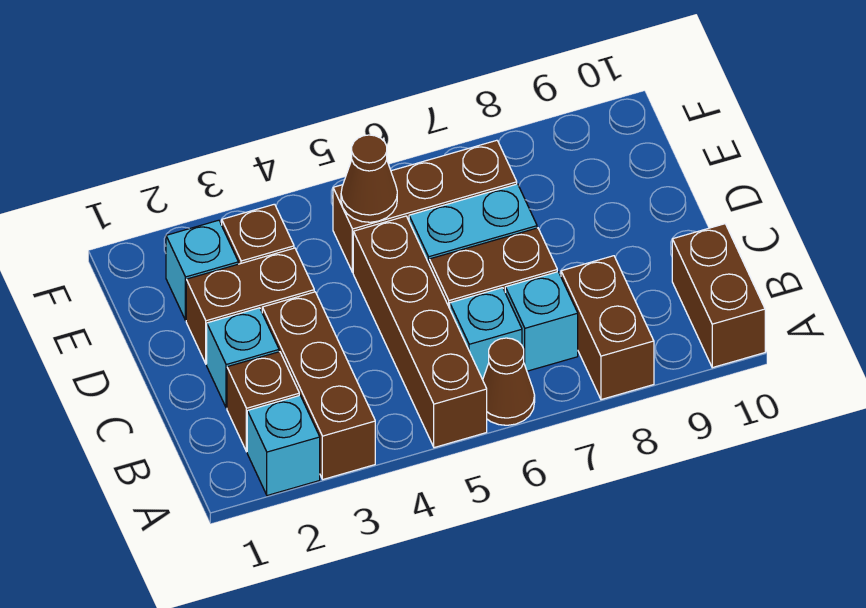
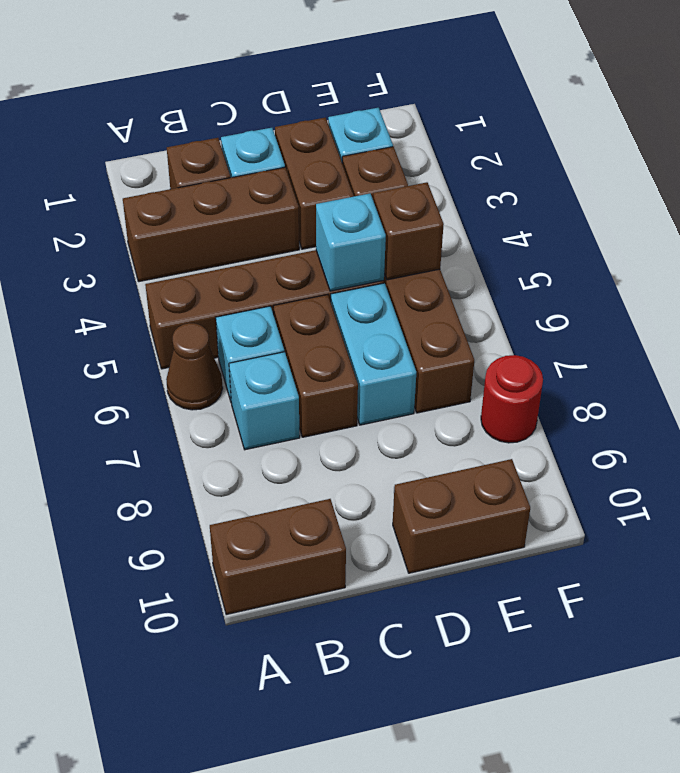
cyan brick A2 level 1 -> cyan brick D5 level 2
brown brick A8:B8 level 1 -> brown brick D10:E10 level 1
brown cone E5 level 2 -> brown brick E5 level 2
none -> red round brick F8 level 1

